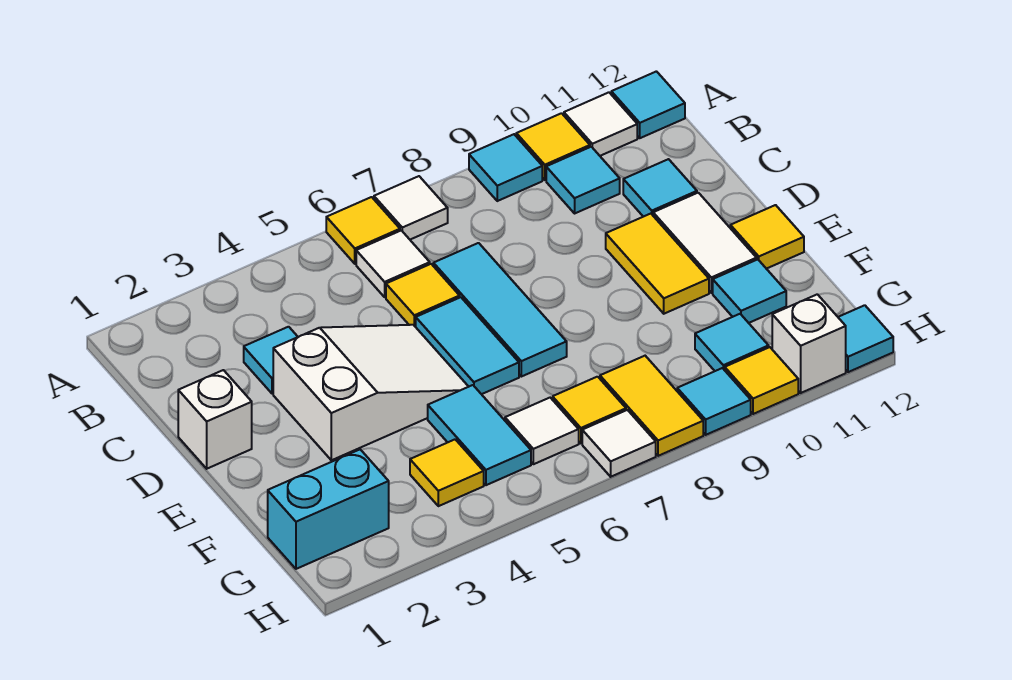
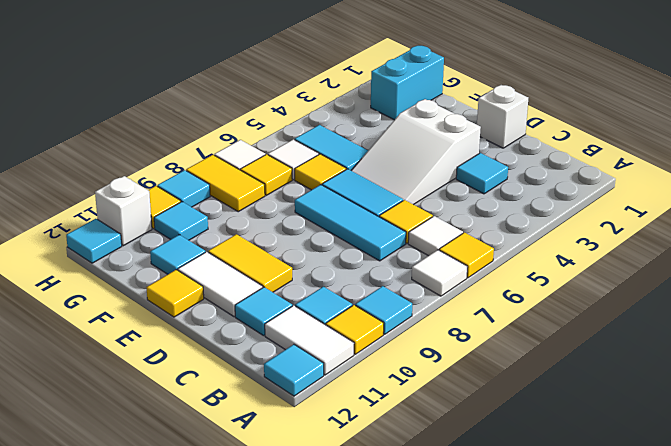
white tile A11 level 1 -> white tile A11:B11 level 1
yellow tile G4 level 1 -> yellow tile F6 level 1

